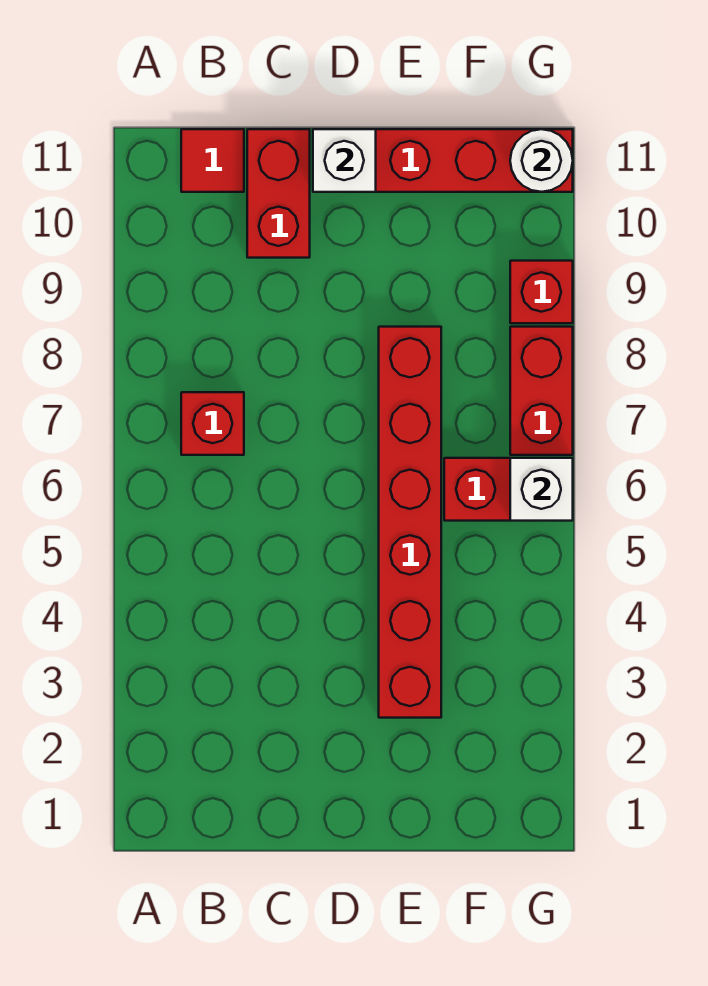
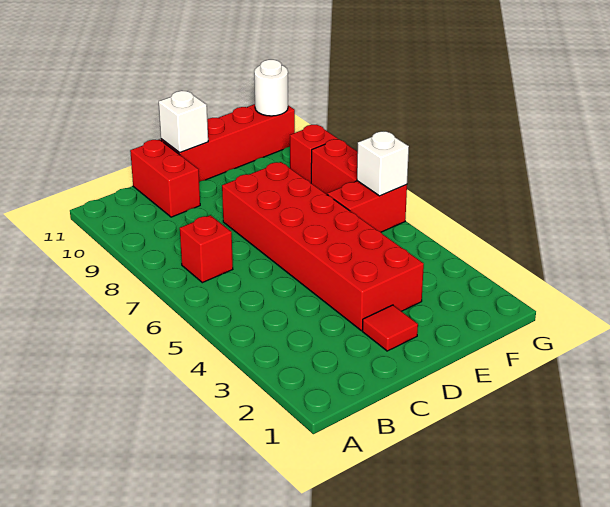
red tile B11 level 1 -> red tile D2 level 1
red brick E3:E8 level 1 -> red brick D3:E8 level 1

